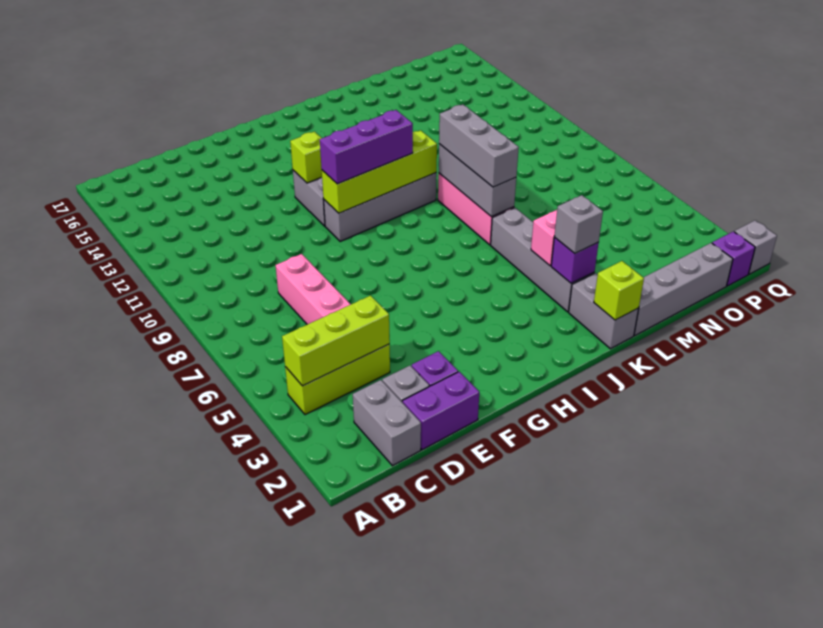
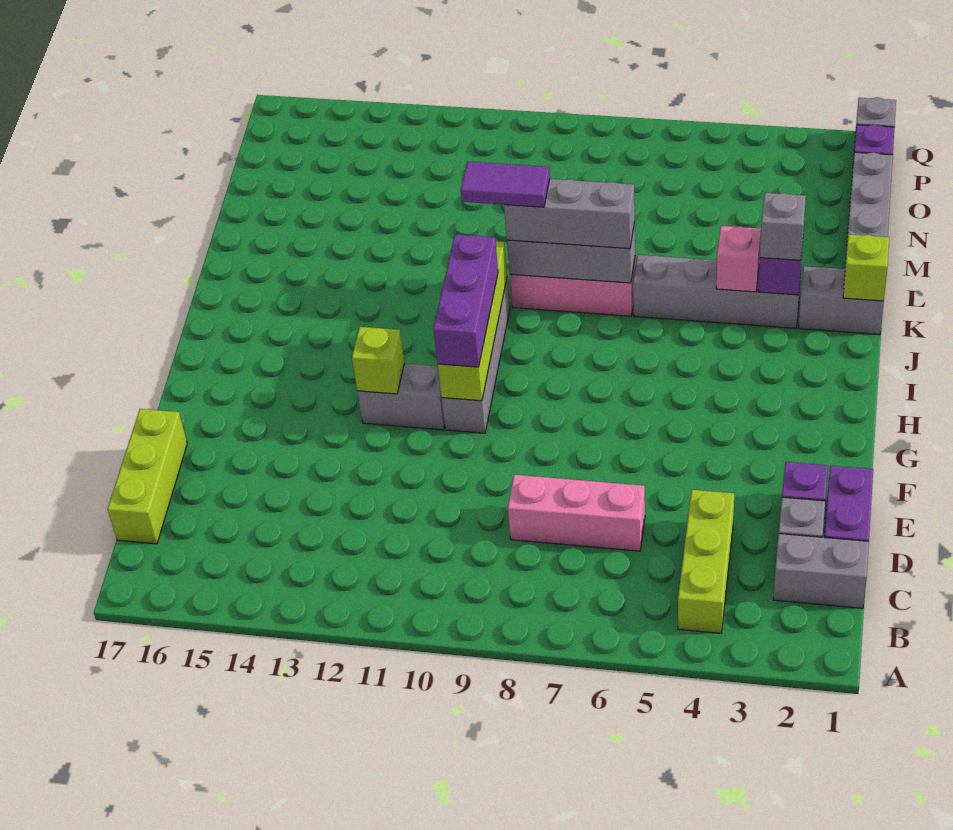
lime brick B4:D4 level 2 -> lime brick C17:E17 level 1
none -> purple tile K9:K10 level 4

